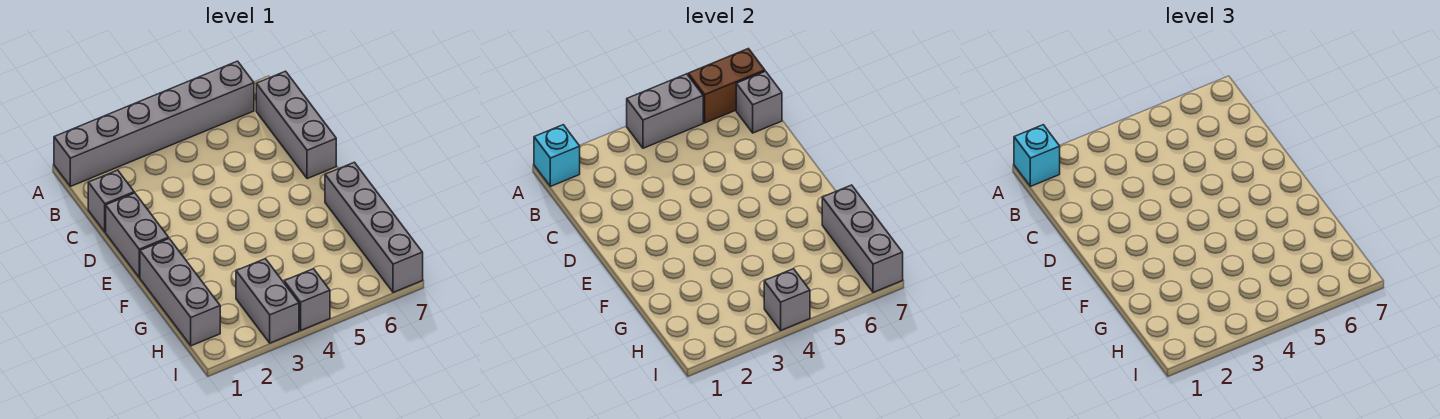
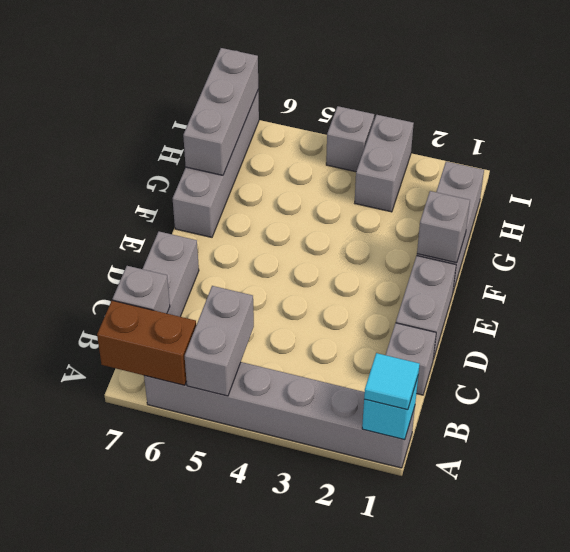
cyan brick A1 level 3 -> cyan tile A1 level 3
grey brick A4:A5 level 2 -> grey brick A5:B5 level 2
grey brick I4 level 2 -> grey brick F1 level 2

